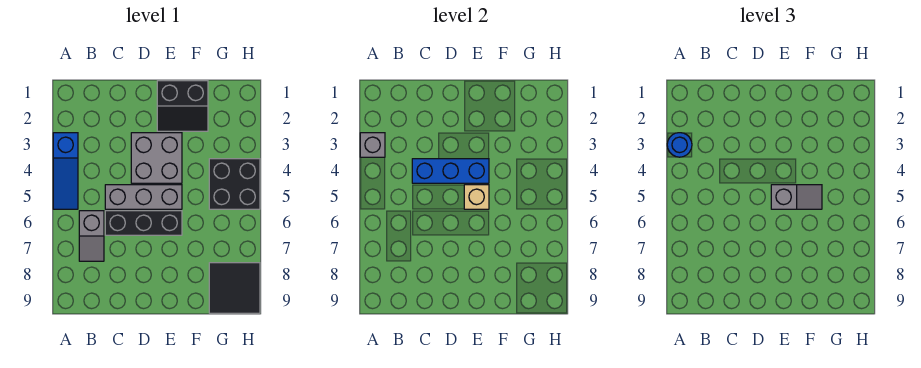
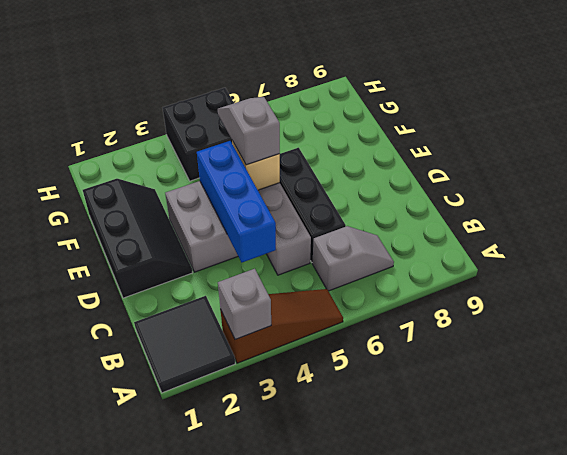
blue slope A3:A5 level 1 top 3 -> brown slope A3:A5 level 1 top 3
blue round brick A3 level 3 -> none
black slope E1:F2 level 1 top 1 -> black slope D1:F2 level 1 top 1
black tile G8:H9 level 1 -> black tile A1:B2 level 1

